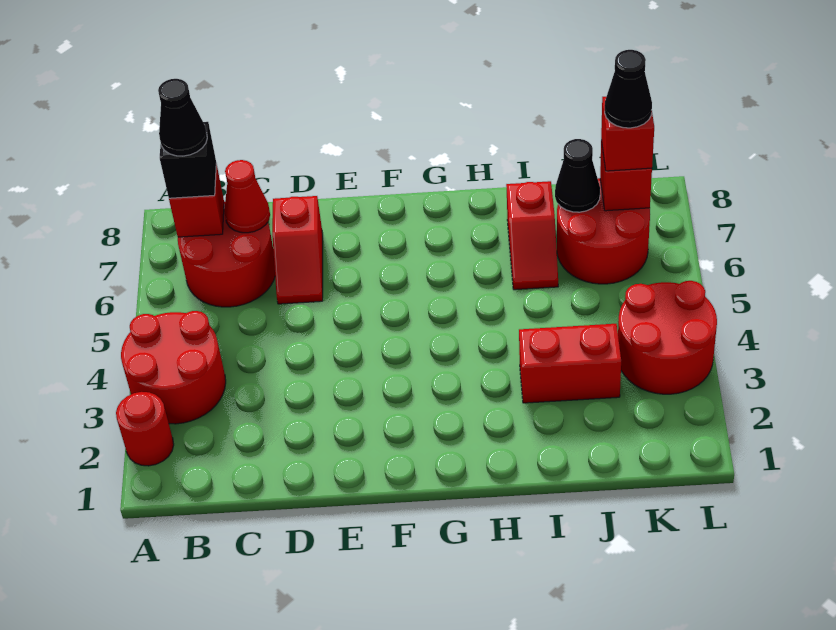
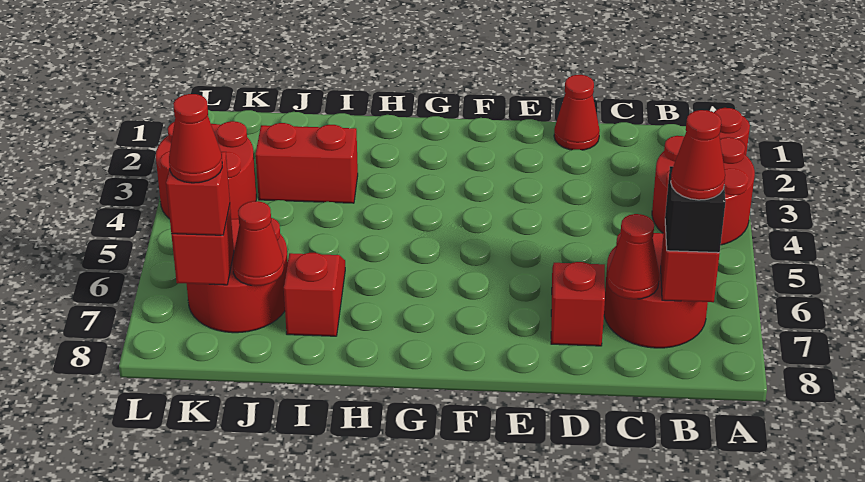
black cone B7 level 4 -> red cone B7 level 4
none -> red cone D1 level 1
black cone J7 level 2 -> red cone J7 level 2
black cone K7 level 4 -> red cone K7 level 4

